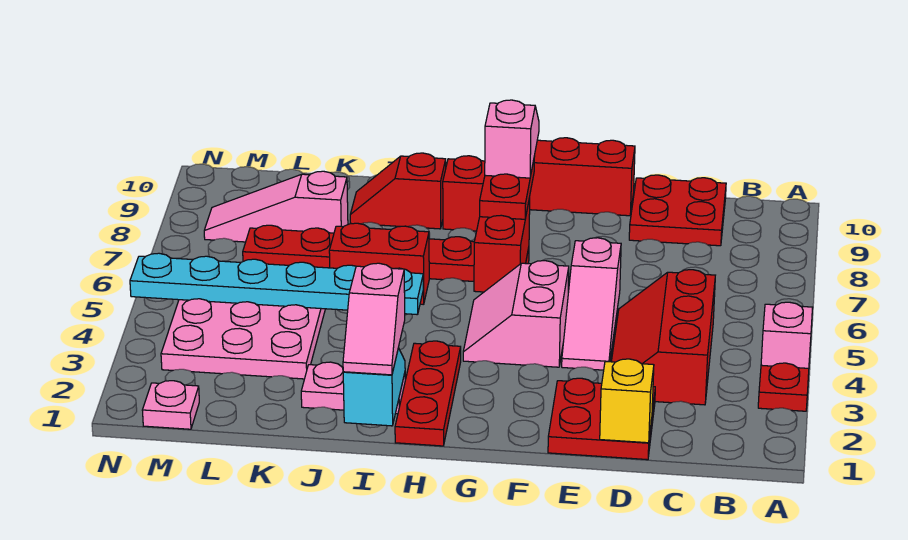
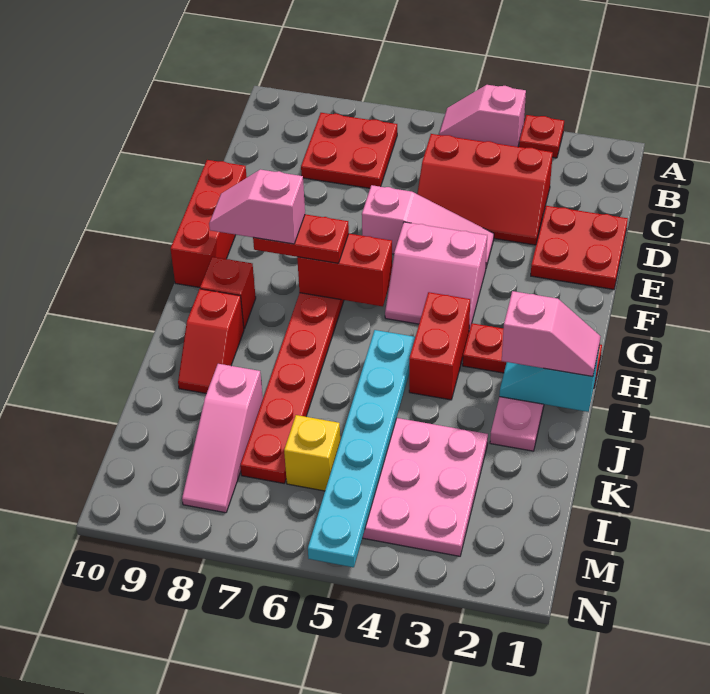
red plate C9:D10 level 1 -> red plate B7:C8 level 1
yellow brick D1 level 2 -> yellow brick L6 level 1
red brick I6:J6 level 1 -> red brick H4:I4 level 1
pink plate M1 level 1 -> none

